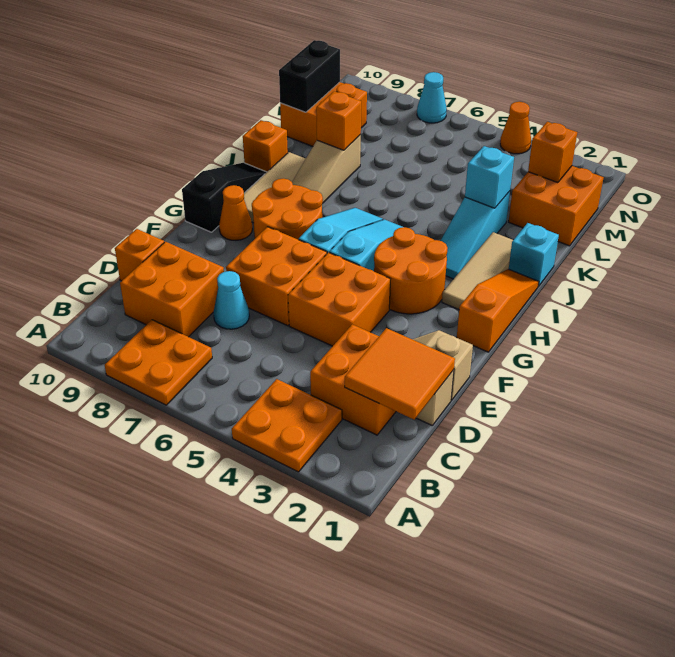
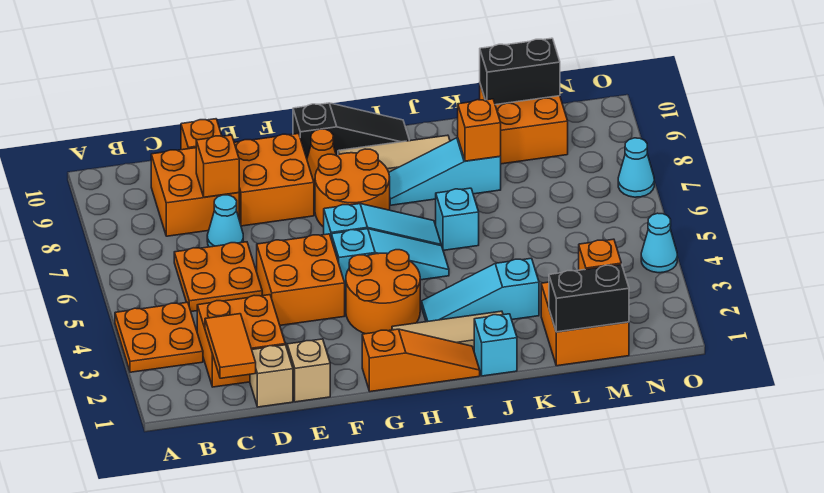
orange plate A7:B8 level 1 -> orange plate C5:D6 level 1
orange tile C1:D2 level 2 -> orange tile C1:C2 level 2
orange brick E6:F7 level 1 -> orange brick E8:F9 level 1
tan slope I8:K8 level 1 top K -> cyan slope I8:K8 level 1 top K
orange brick J10 level 1 -> orange brick D8 level 2
cyan brick K3 level 2 -> cyan brick J6 level 1
none -> black brick L1:M1 level 2
orange cone O4 level 1 -> cyan cone O4 level 1

